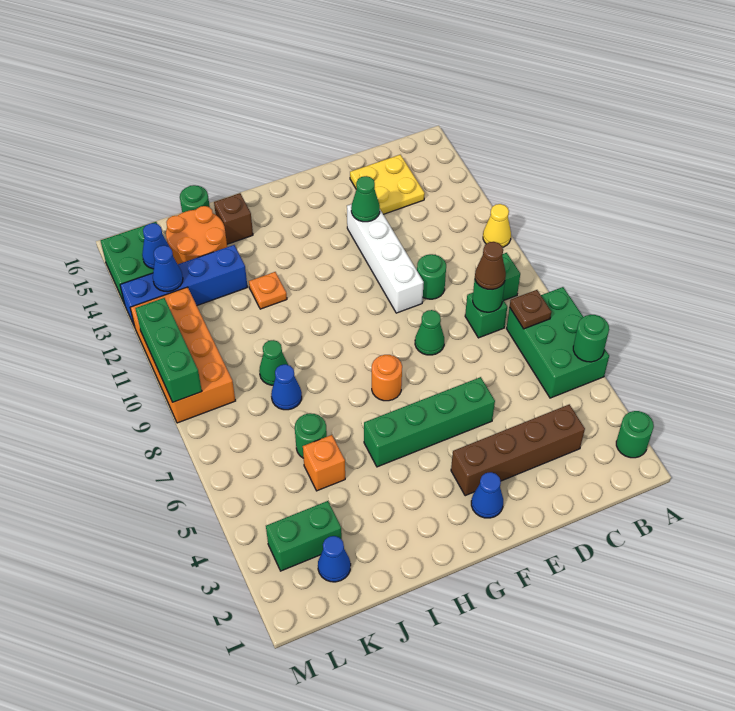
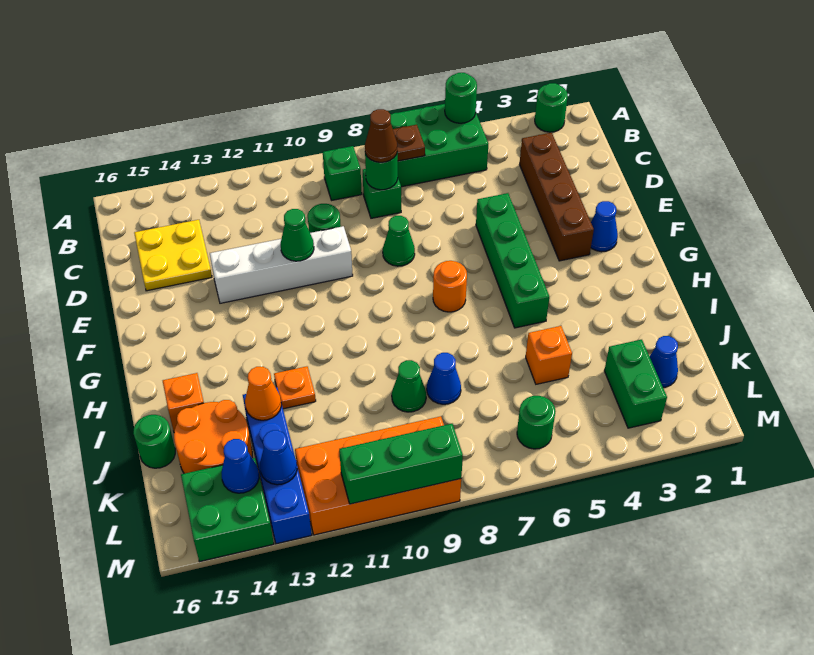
yellow cone A11 level 1 -> none
green cone E13 level 2 -> green cone E11 level 2
brown brick I15 level 1 -> orange brick I15 level 1
green round brick J6 level 1 -> green round brick L6 level 1
none -> orange cone J13 level 2

